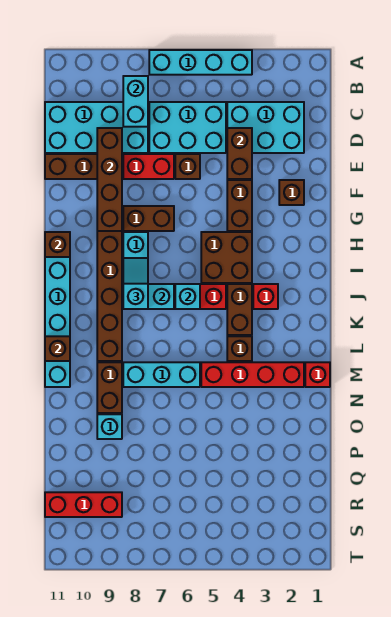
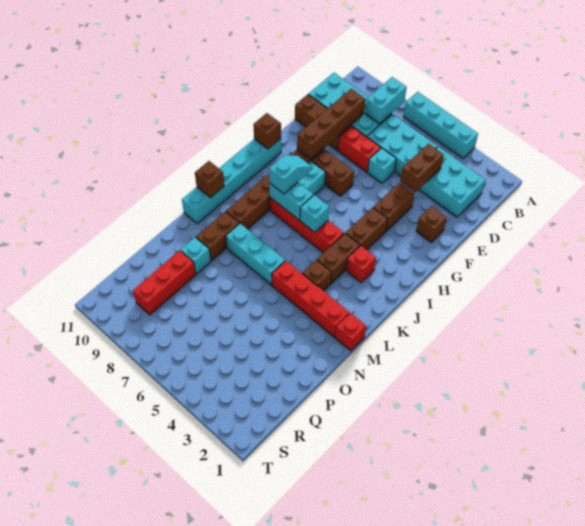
brown brick E6 level 1 -> cyan brick E6 level 1
brown brick H4:I5 level 1 -> brown brick H4:I4 level 1
red brick R9:R11 level 1 -> red brick P9:R9 level 1

